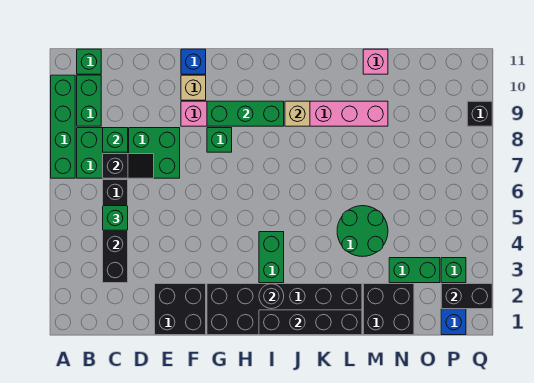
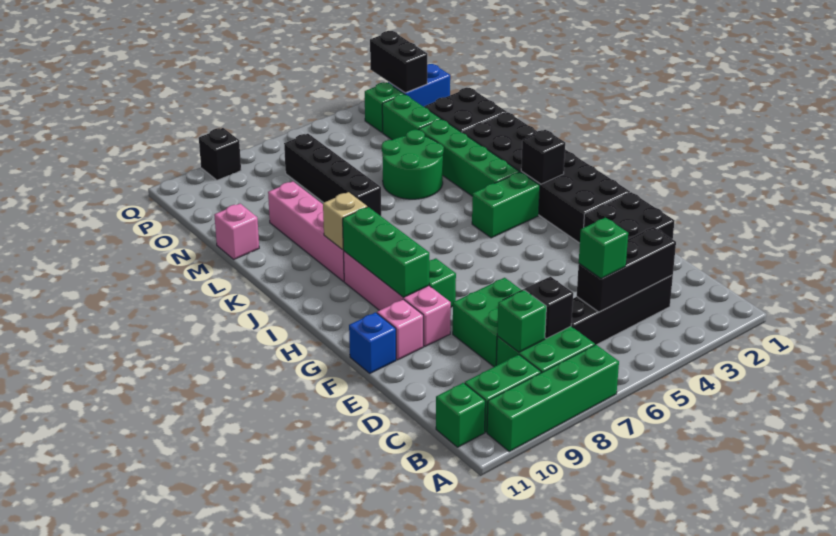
tan brick F10 level 1 -> pink brick F10 level 1
black brick I1:L1 level 2 -> black brick L7:O7 level 1
black round brick I2 level 2 -> black brick I2 level 2
none -> green brick J3:M3 level 1

